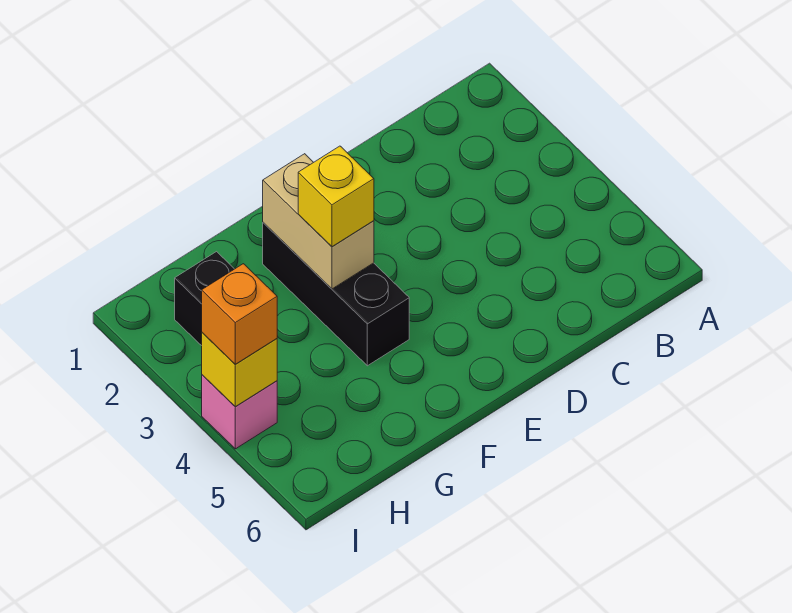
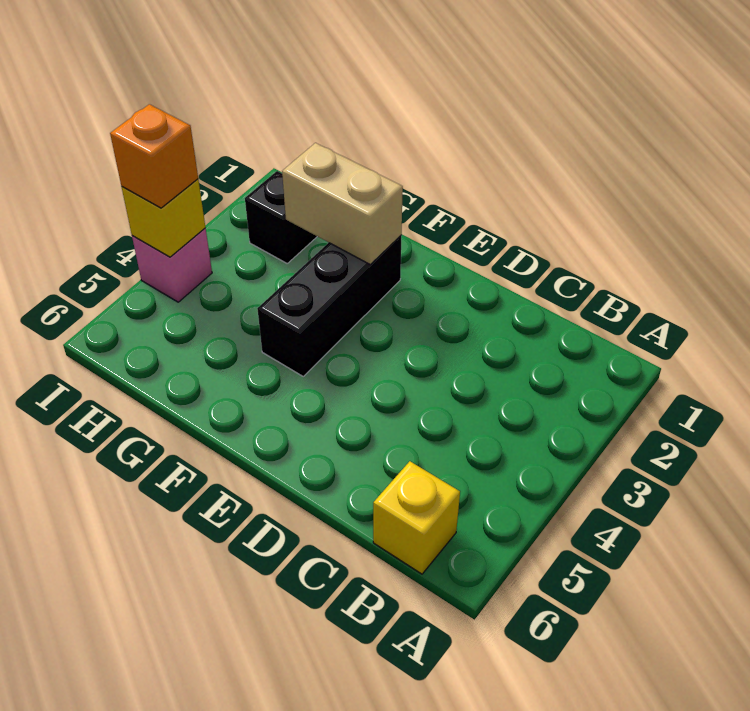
tan brick F2:F3 level 2 -> tan brick F2:G2 level 2
yellow brick F3 level 3 -> yellow brick B6 level 1

